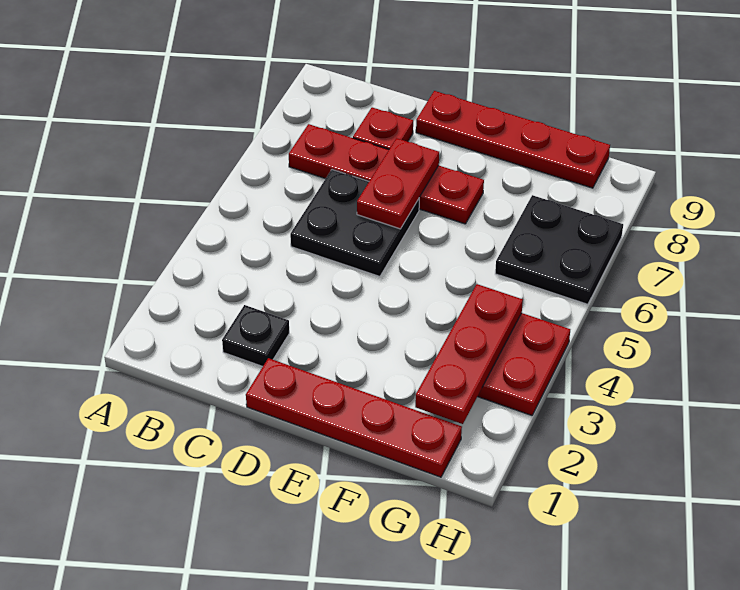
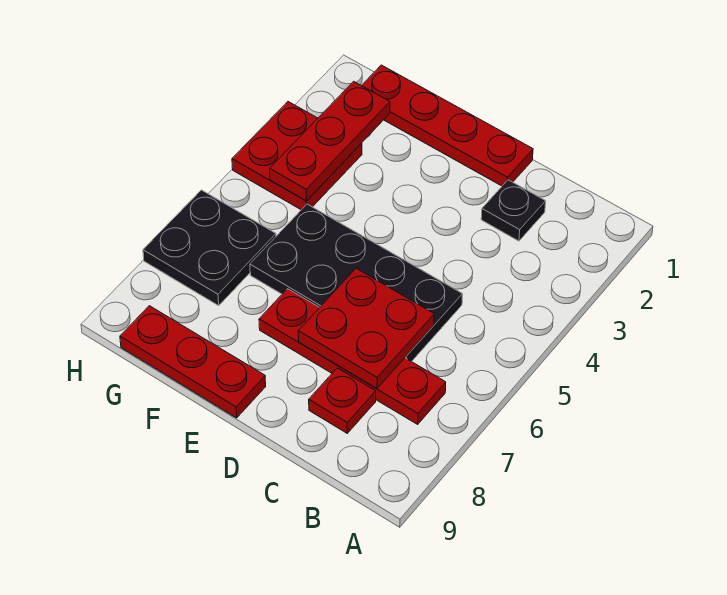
black plate C5:D6 level 1 -> black plate C5:F6 level 1
red plate D6:D7 level 2 -> red plate C6:D7 level 2
red plate D9:G9 level 1 -> red plate E9:G9 level 1

